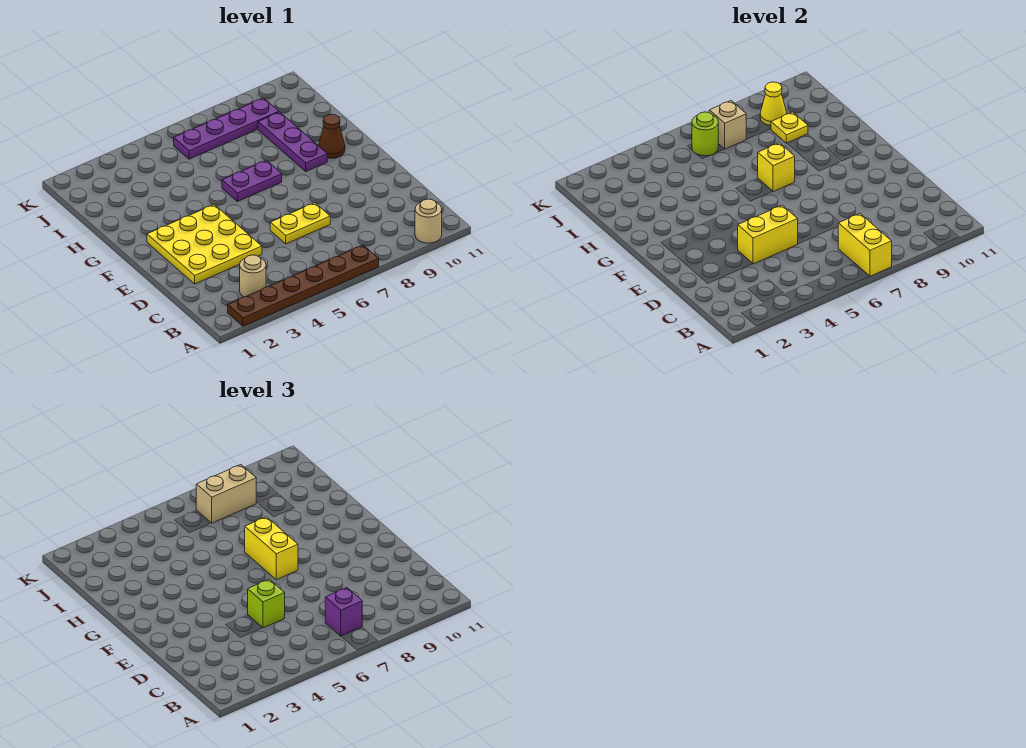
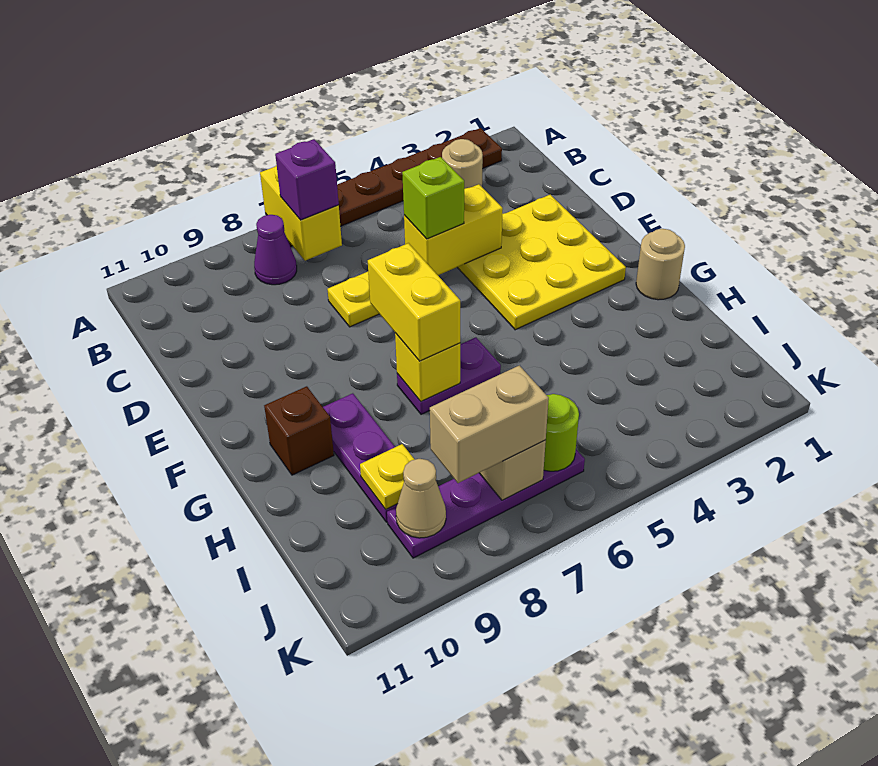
tan round brick A10 level 1 -> tan round brick G1 level 1
none -> purple cone B8 level 1
brown cone G10 level 1 -> brown brick G10 level 1
yellow cone J9 level 2 -> tan cone J9 level 2

